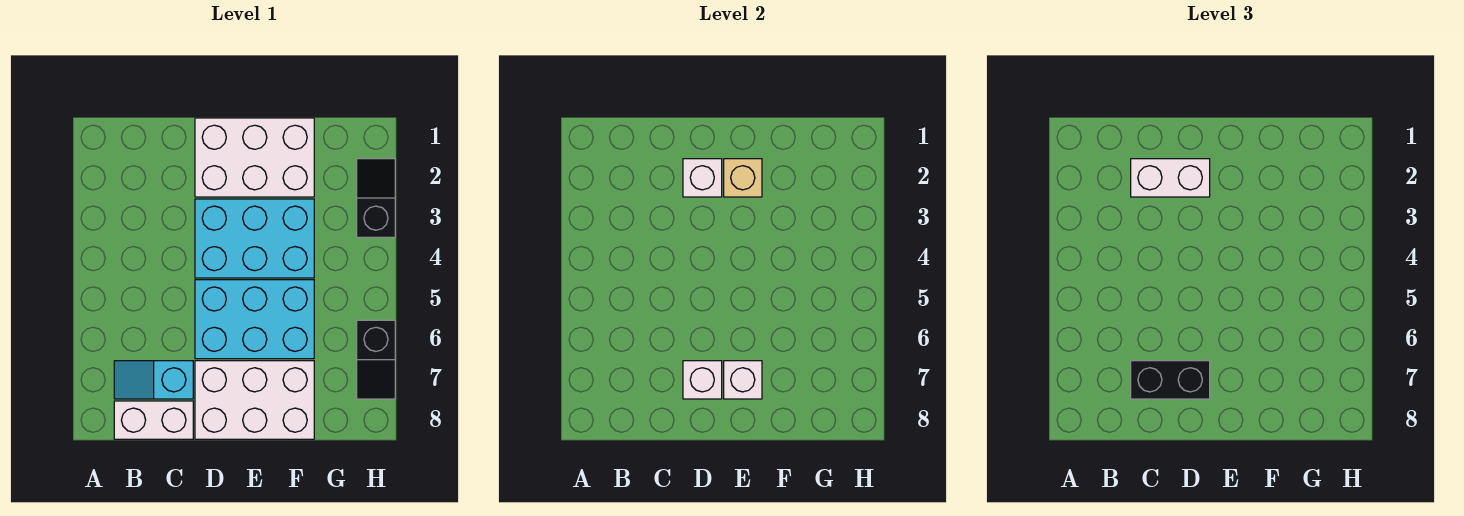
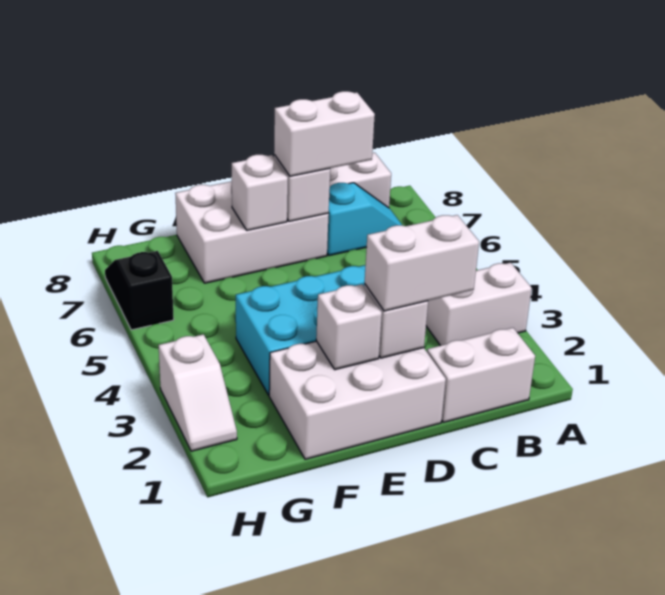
none -> white brick A3:B3 level 1
none -> white brick B1:C1 level 1
black brick C7:D7 level 3 -> white brick C7:D7 level 3
cyan brick D5:F6 level 1 -> none
tan brick E2 level 2 -> white brick E2 level 2
black slope H2:H3 level 1 top 3 -> white slope H2:H3 level 1 top 3

